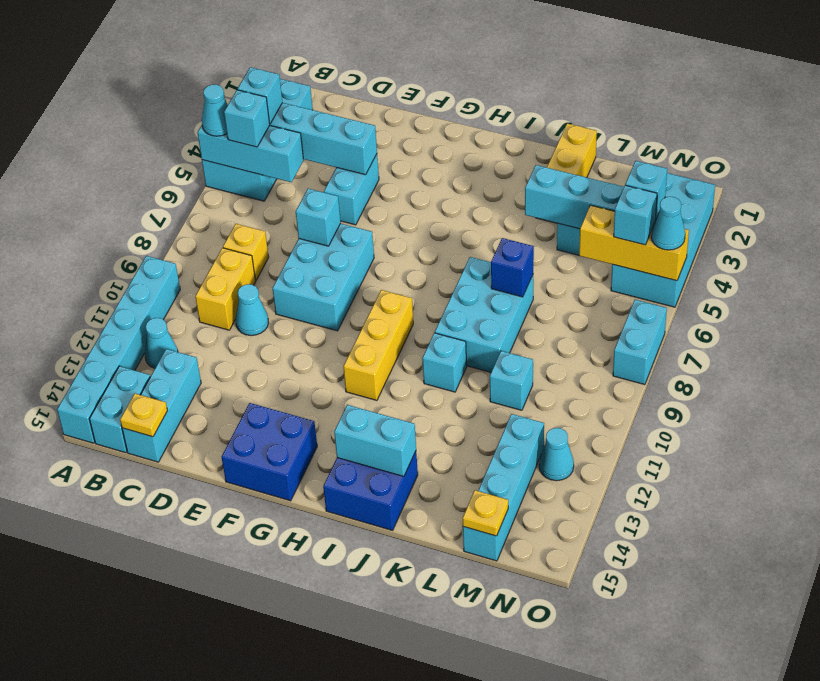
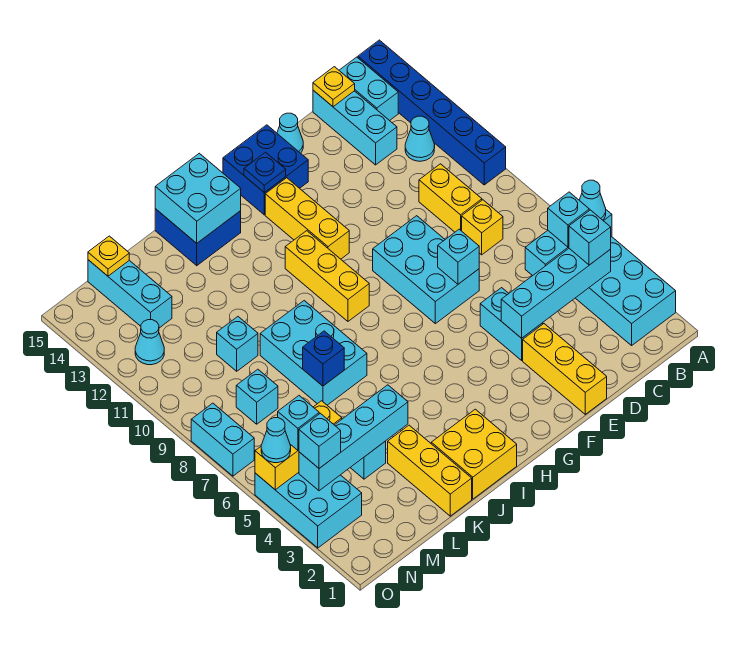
cyan brick A10:A15 level 1 -> blue brick A10:A15 level 1
cyan cone D10 level 1 -> cyan cone E15 level 1
none -> yellow brick E1:E3 level 1
none -> yellow brick G11:G13 level 1
none -> blue plate G14 level 2
none -> yellow brick I1:J2 level 1
cyan brick I14:J14 level 2 -> cyan brick I14:J15 level 2
cyan brick J10 level 1 -> cyan brick M8 level 1
cyan brick M12:M15 level 1 -> cyan brick M13:M15 level 1
cyan brick N2:O5 level 1 -> cyan brick N3:O5 level 1

